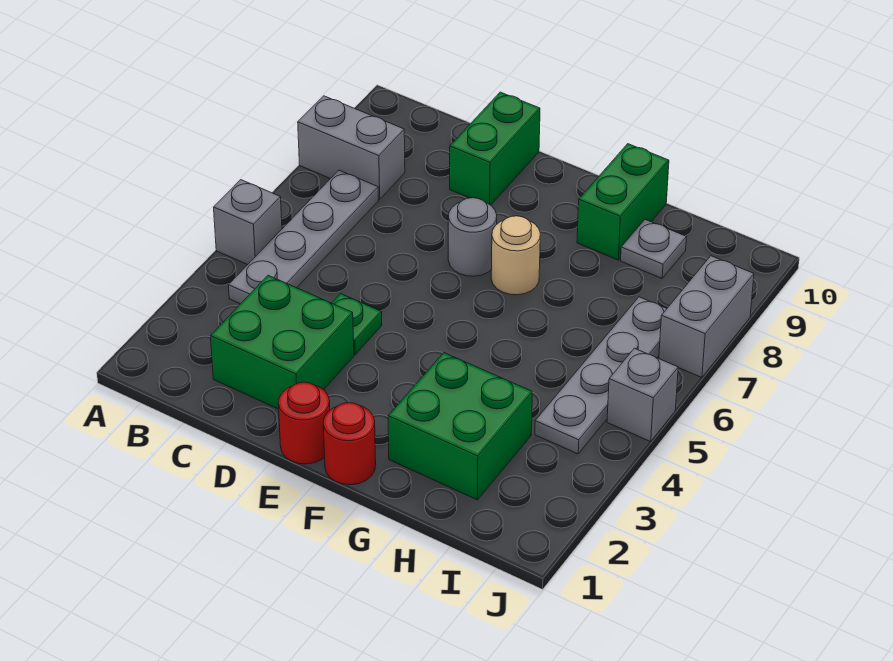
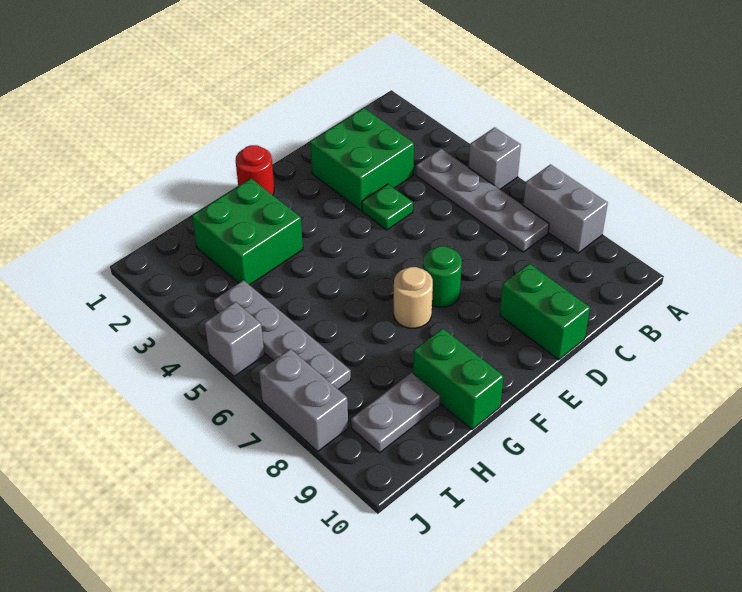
grey brick A8:B8 level 1 -> grey brick A7:A8 level 1
red round brick E1 level 1 -> none
grey round brick E7 level 1 -> green round brick E7 level 1
grey plate H9 level 1 -> grey plate H9:I9 level 1

